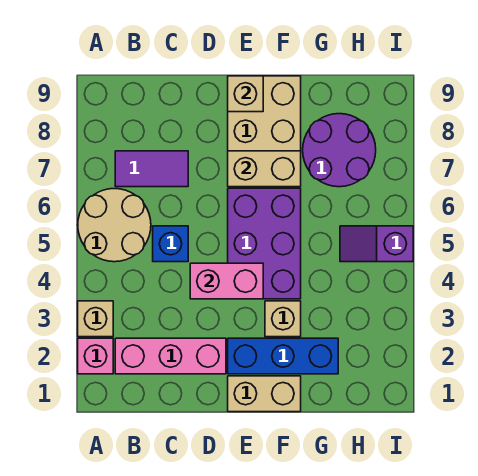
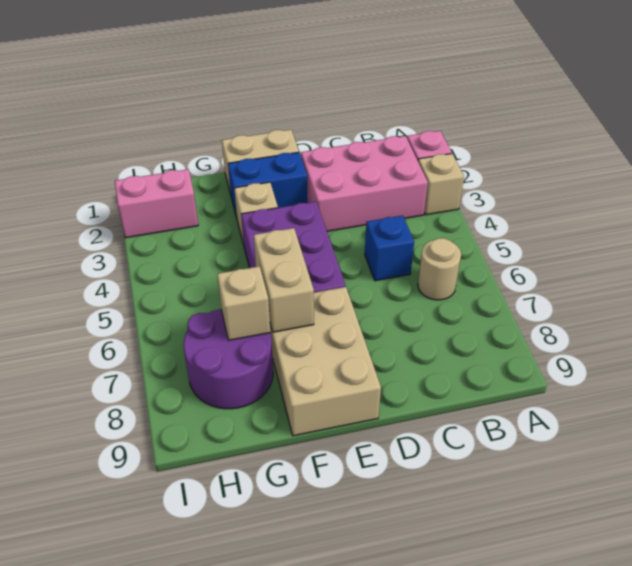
tan round brick A5:B6 level 1 -> tan round brick B6 level 1
pink brick B2:D2 level 1 -> pink brick B2:D3 level 1
purple tile B7:C7 level 1 -> none
pink brick D4:E4 level 2 -> pink brick H2:I2 level 1
blue brick E2:G2 level 1 -> blue brick E2:F2 level 1
tan brick E7:F7 level 2 -> tan brick F6:F7 level 2
tan brick E9 level 2 -> tan brick G7 level 2
purple slope H5:I5 level 1 top I -> none

